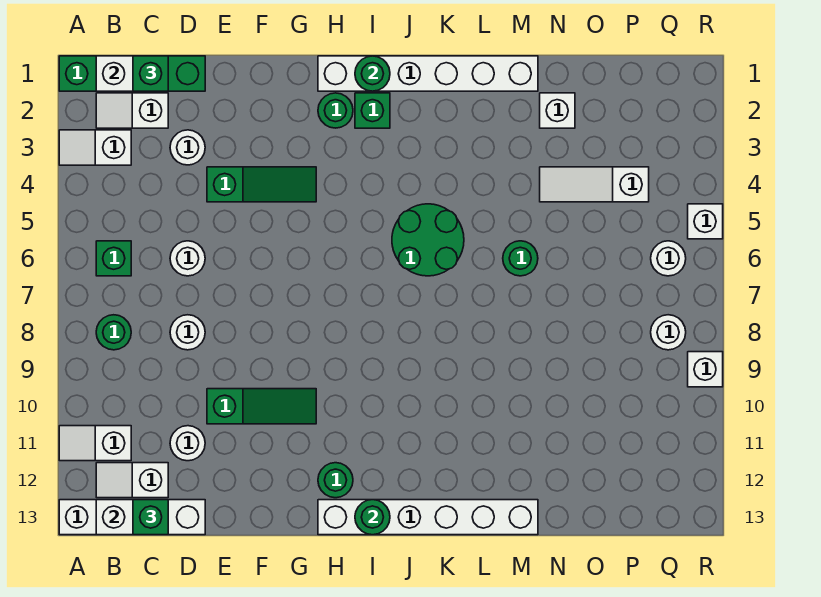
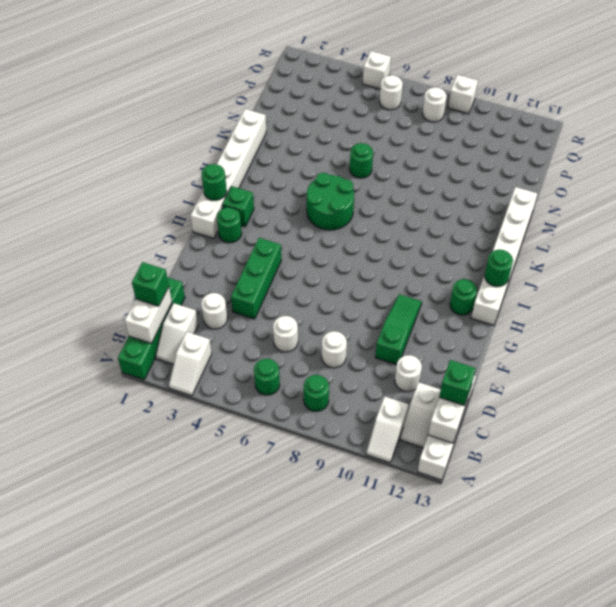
green brick B6 level 1 -> green round brick B6 level 1
green slope E4:G4 level 1 top E -> green brick E4:G4 level 1
white brick N2 level 1 -> none
white slope N4:P4 level 1 top P -> none

